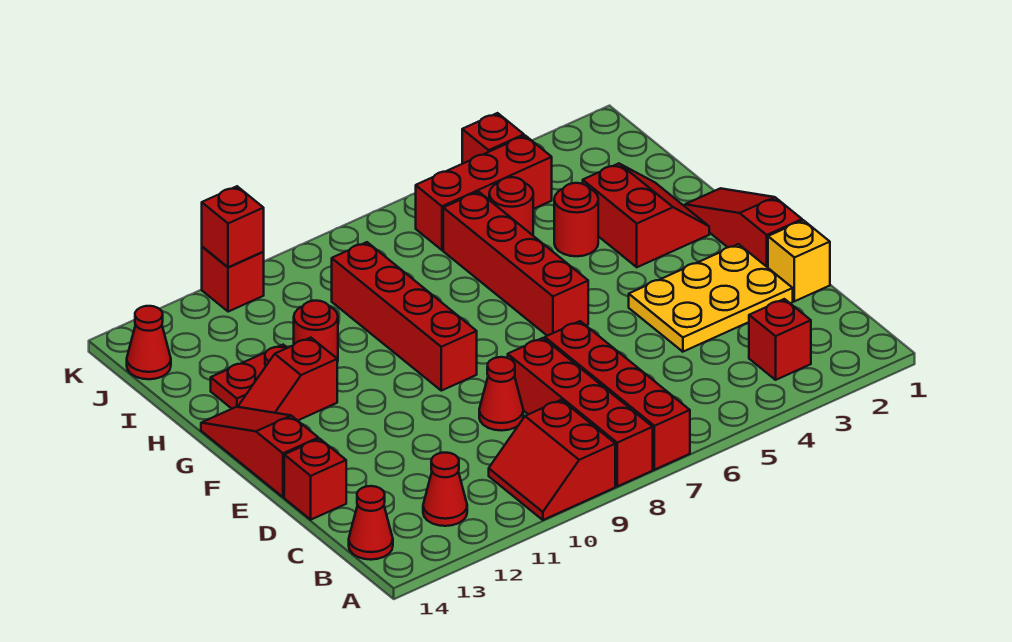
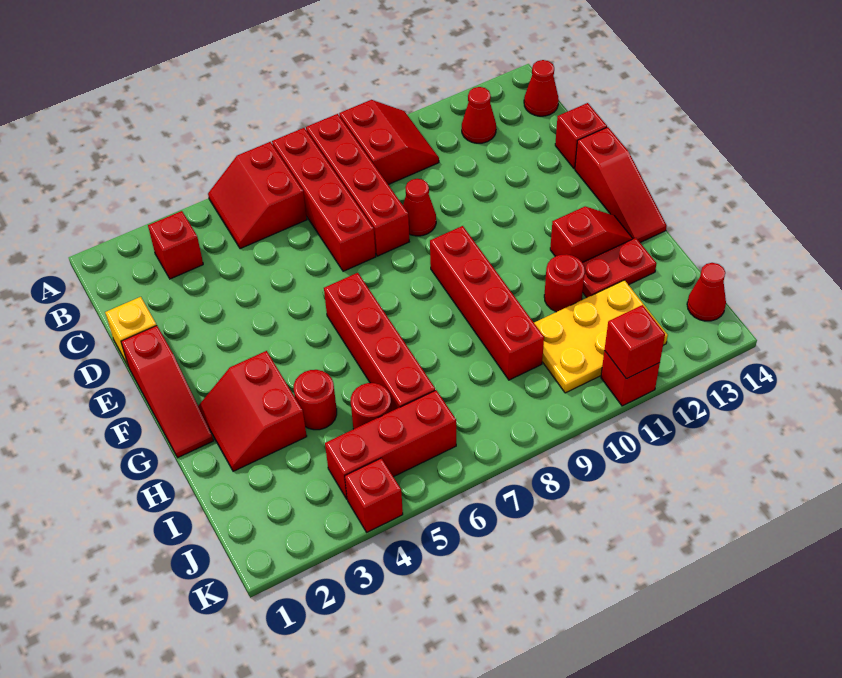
none -> red slope A5:B6 level 1 top 6
yellow plate D2:E4 level 1 -> yellow plate I10:J12 level 1

